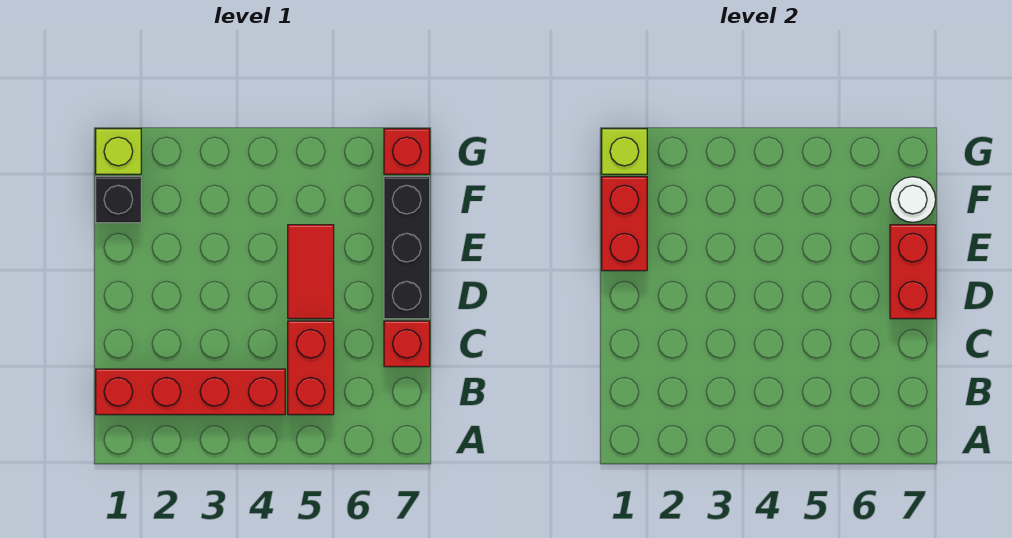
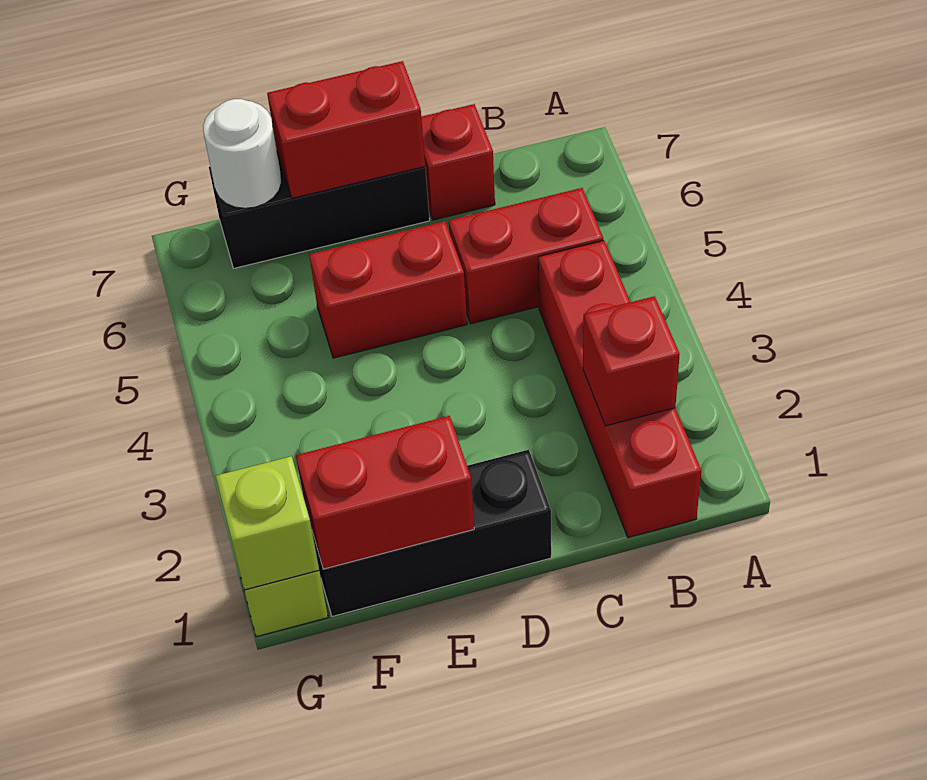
red tile D5:E5 level 1 -> red brick D5:E5 level 1
black brick F1 level 1 -> black brick D1:F1 level 1
red brick G7 level 1 -> red brick B2 level 2

